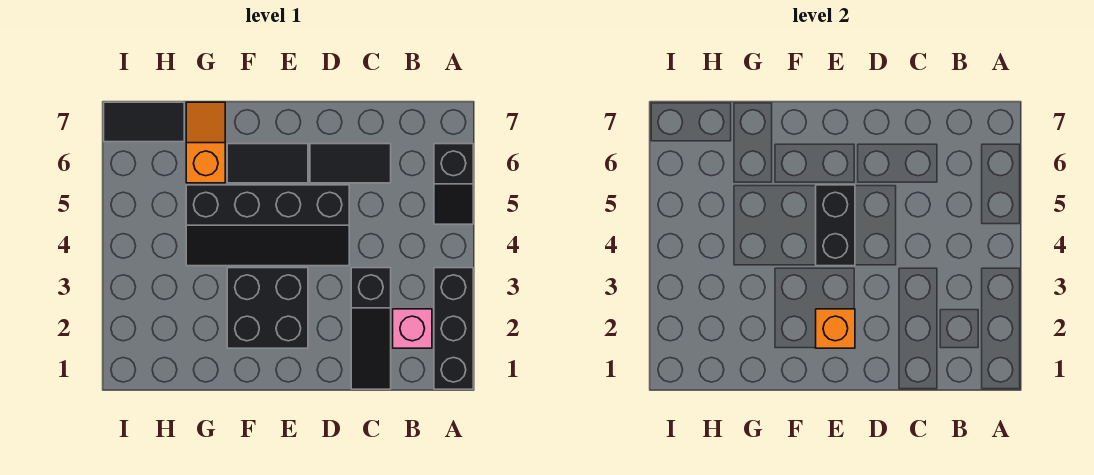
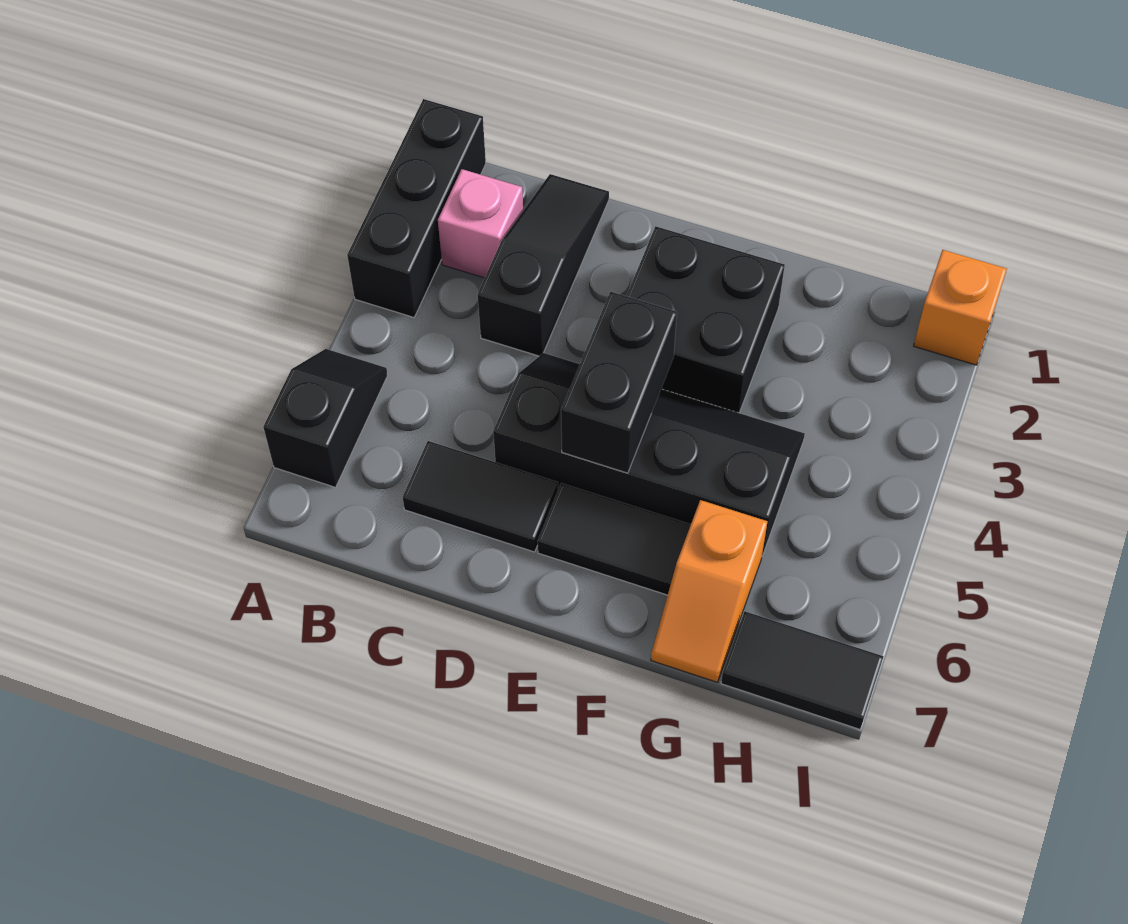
orange brick E2 level 2 -> orange brick I1 level 1

